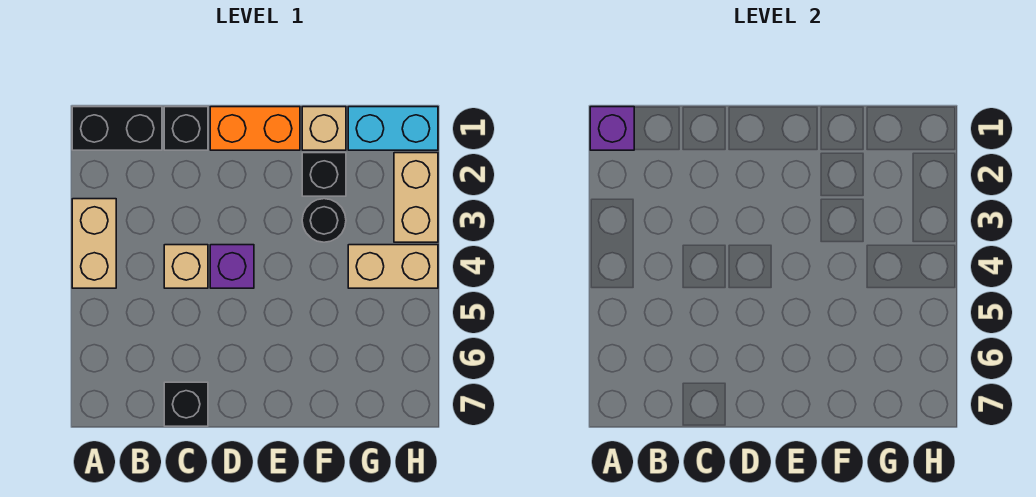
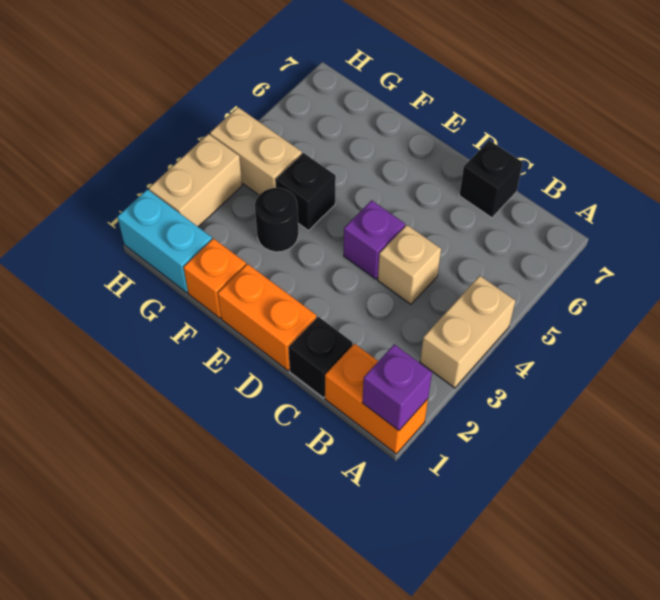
black brick A1:B1 level 1 -> orange brick A1:B1 level 1
tan brick F1 level 1 -> orange brick F1 level 1
black brick F2 level 1 -> black brick F4 level 1

